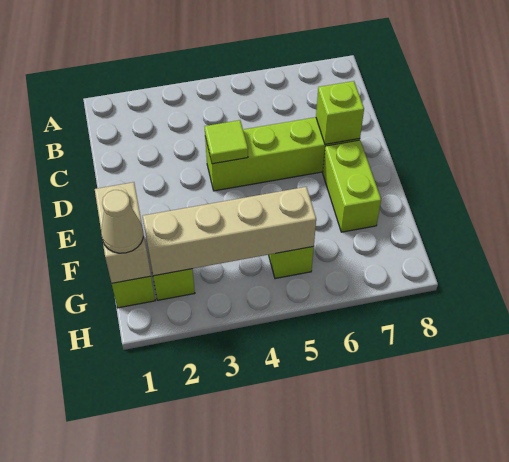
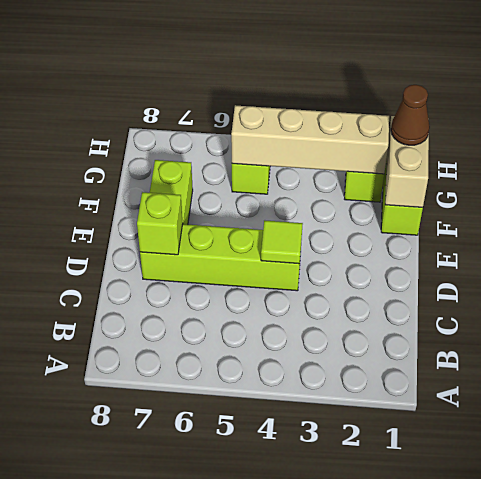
tan cone G1 level 3 -> brown cone G1 level 3

